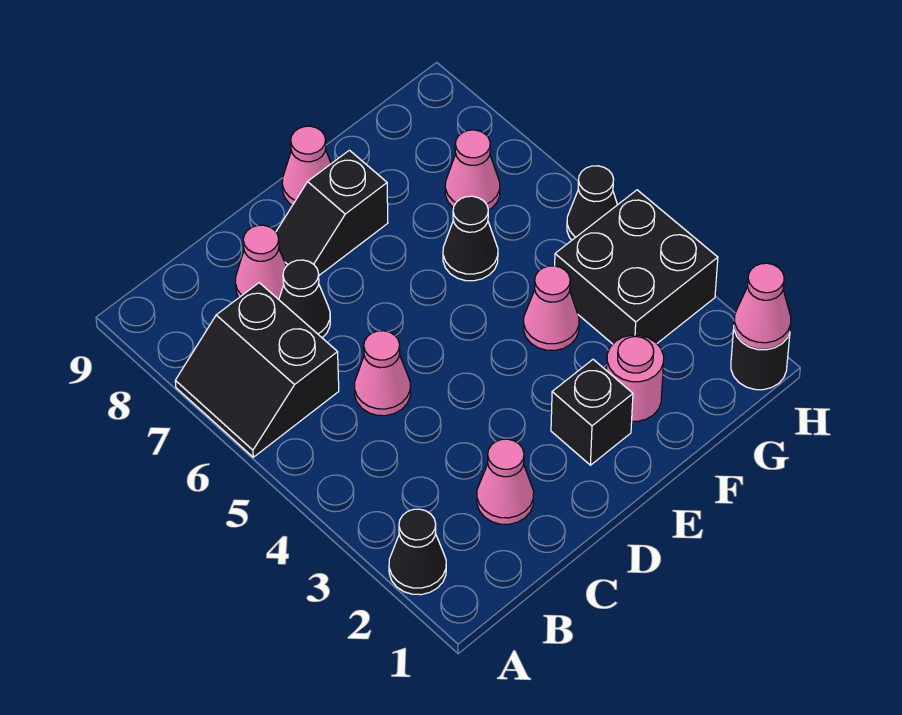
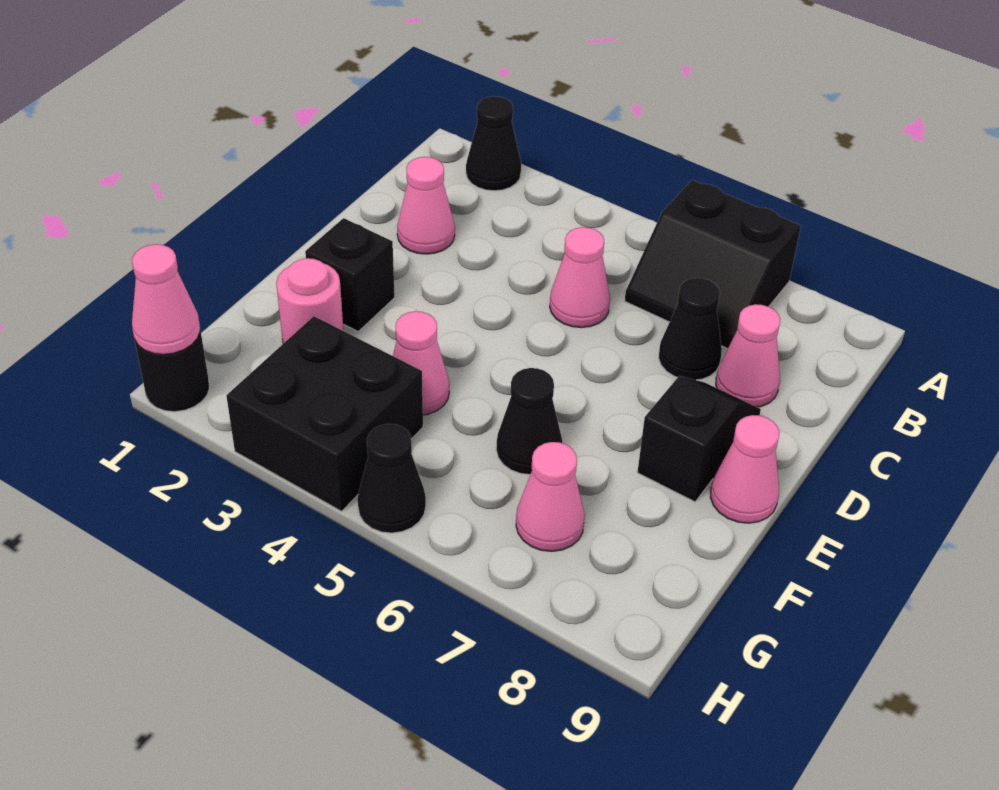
black slope A6:B7 level 1 top B -> black slope A6:B7 level 1 top A

